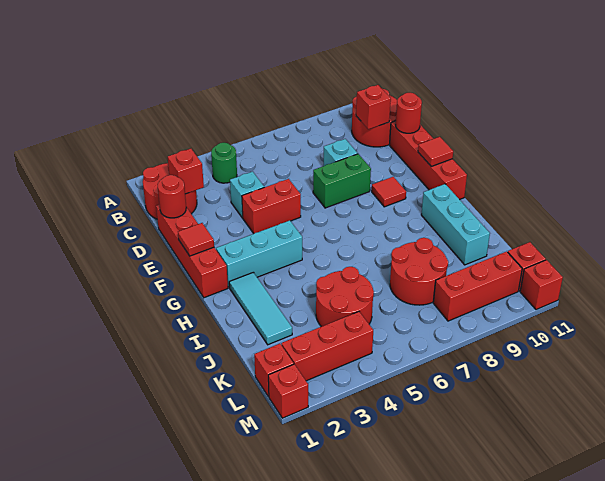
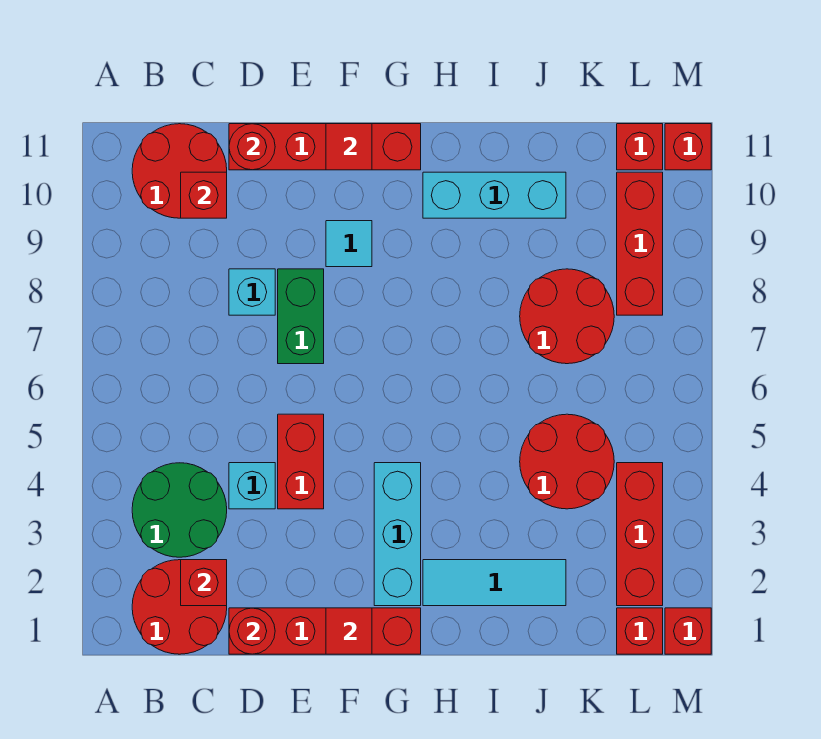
green round brick B4 level 1 -> green round brick B3:C4 level 1
red tile F9 level 1 -> cyan tile F9 level 1

